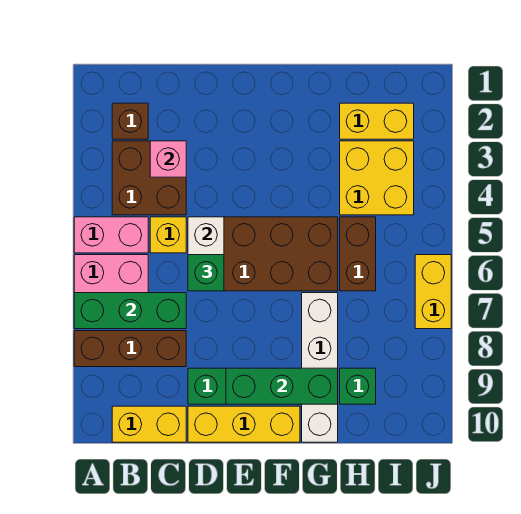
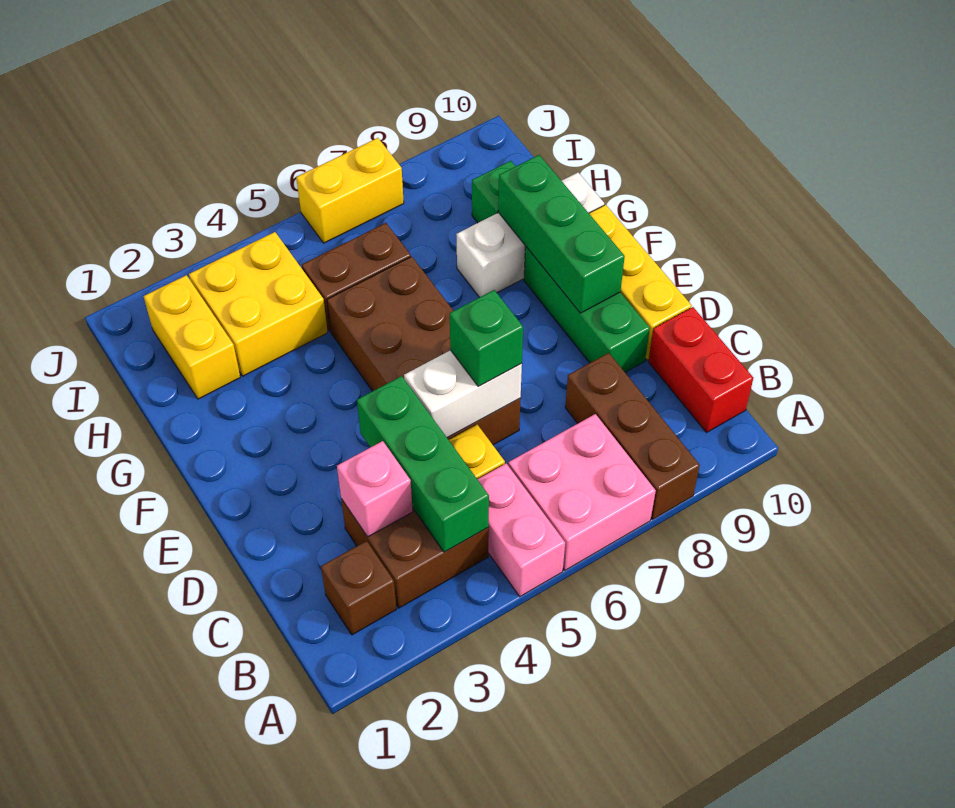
green brick A7:C7 level 2 -> green brick B4:D4 level 2
yellow brick B10:C10 level 1 -> red brick B10:C10 level 1
white brick G7:G10 level 1 -> white brick G8:G10 level 1

